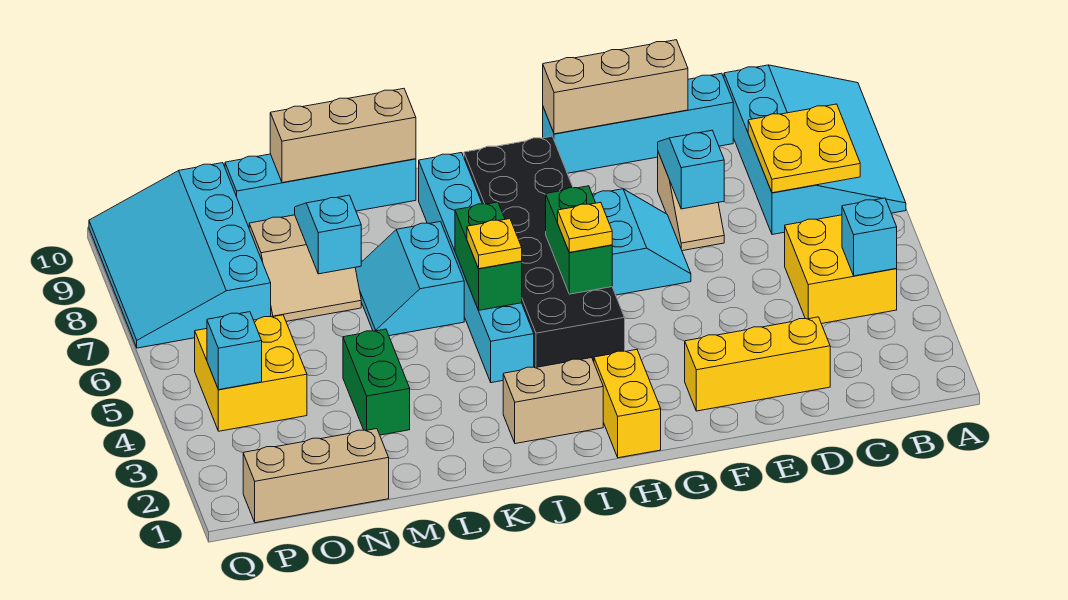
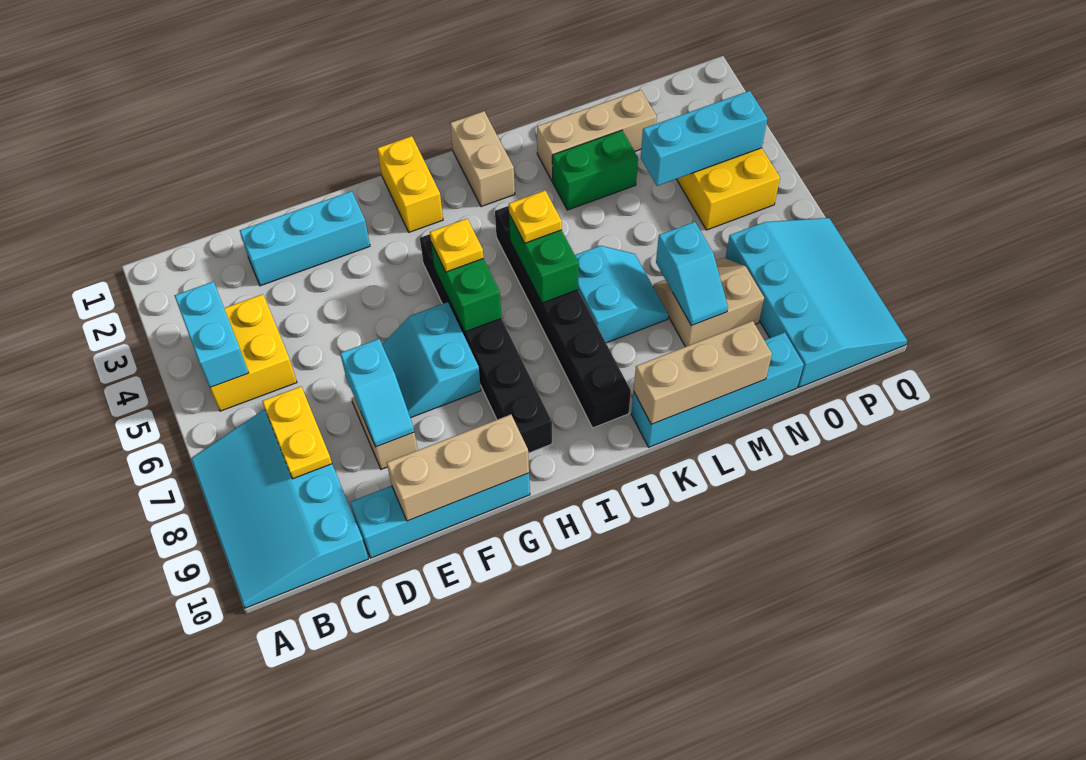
cyan brick B4 level 2 -> cyan brick B4:B5 level 2
yellow plate B7:C8 level 2 -> yellow plate C7:C8 level 2
yellow brick D2:F2 level 1 -> cyan brick D2:F2 level 1
black brick H4:I9 level 1 -> black brick H4:H9 level 1
tan brick I2:J2 level 1 -> tan brick J1:J2 level 1
cyan brick J4:J9 level 1 -> black brick J4:J9 level 1
green brick M3:M4 level 1 -> green brick L3:M3 level 1
tan brick N1:P1 level 1 -> tan brick L2:N2 level 1
cyan brick P4 level 2 -> cyan brick N4:P4 level 2

